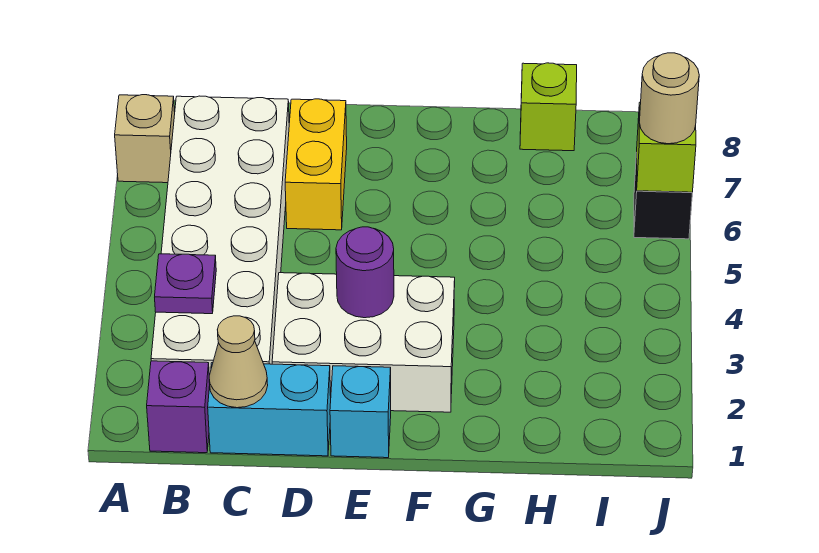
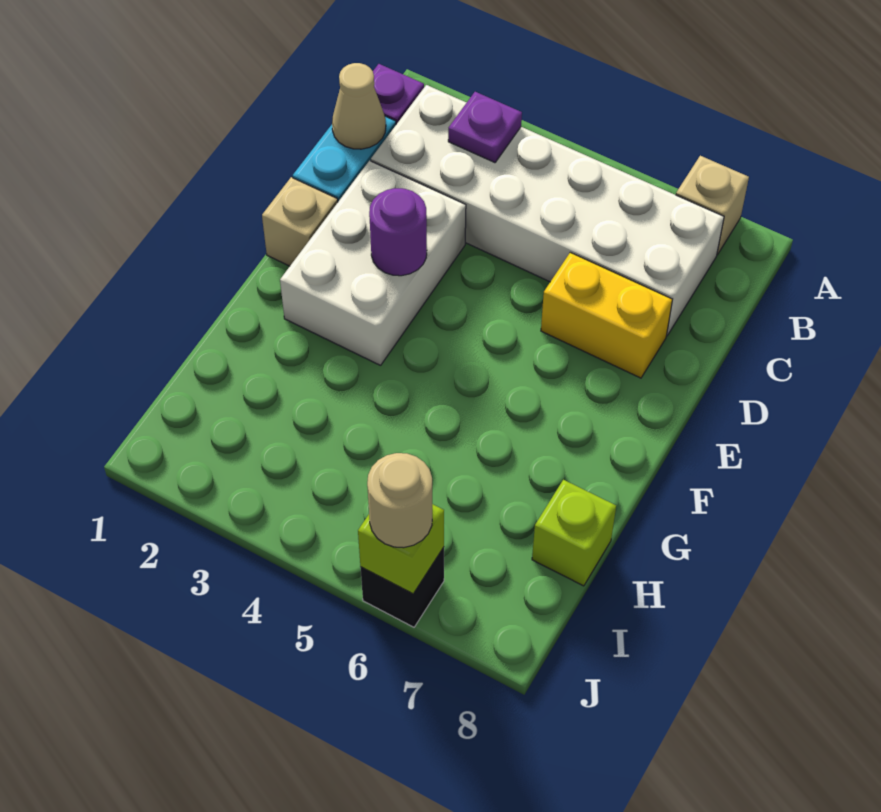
cyan brick E1 level 1 -> tan brick E1 level 1

